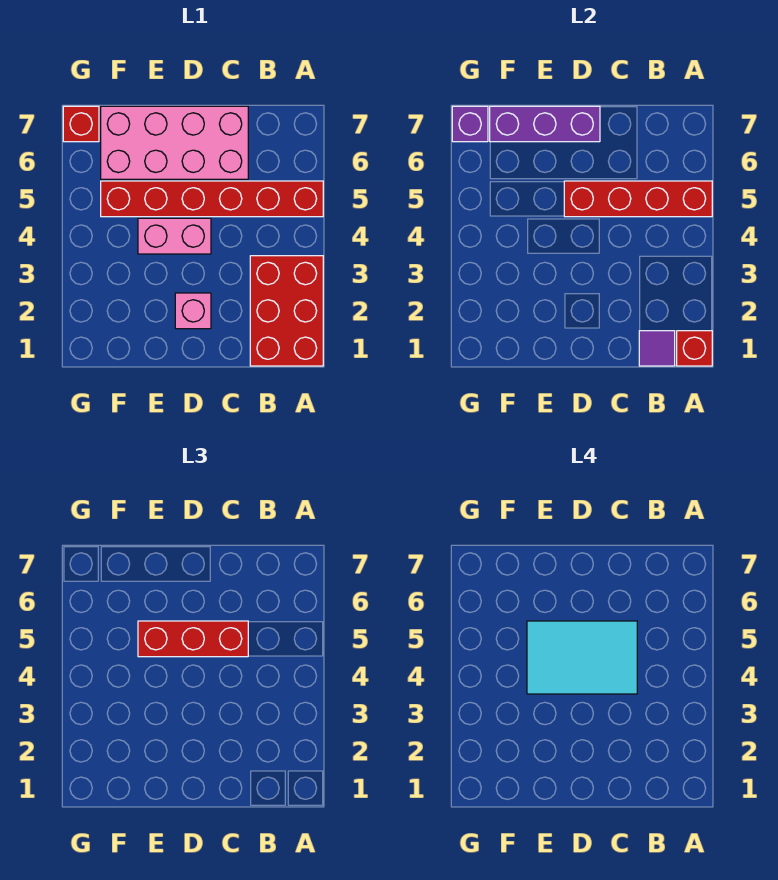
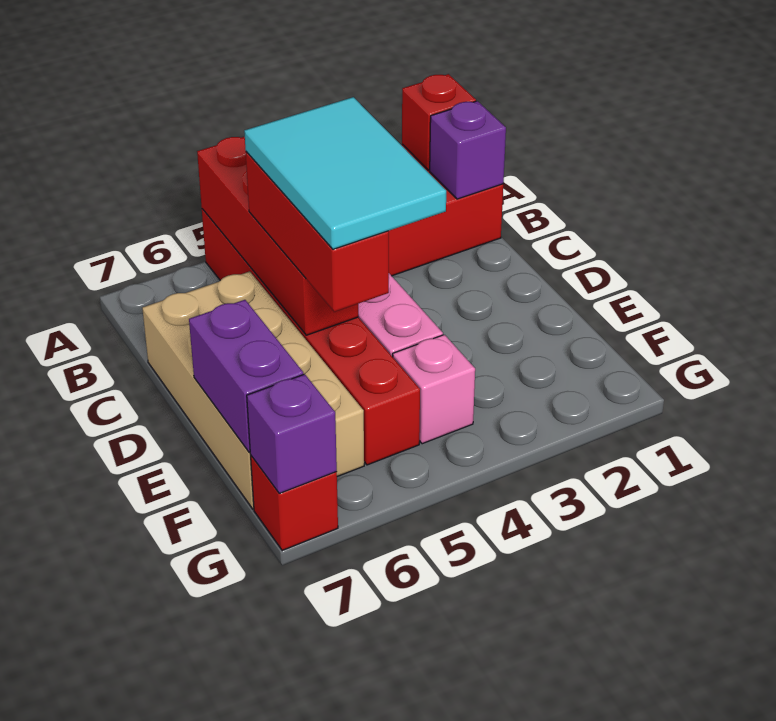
purple tile B1 level 2 -> purple brick B1 level 2
pink brick C6:F7 level 1 -> tan brick C6:F7 level 1
pink brick D2 level 1 -> pink brick F4 level 1
purple brick D7:F7 level 2 -> purple brick E7:F7 level 2

